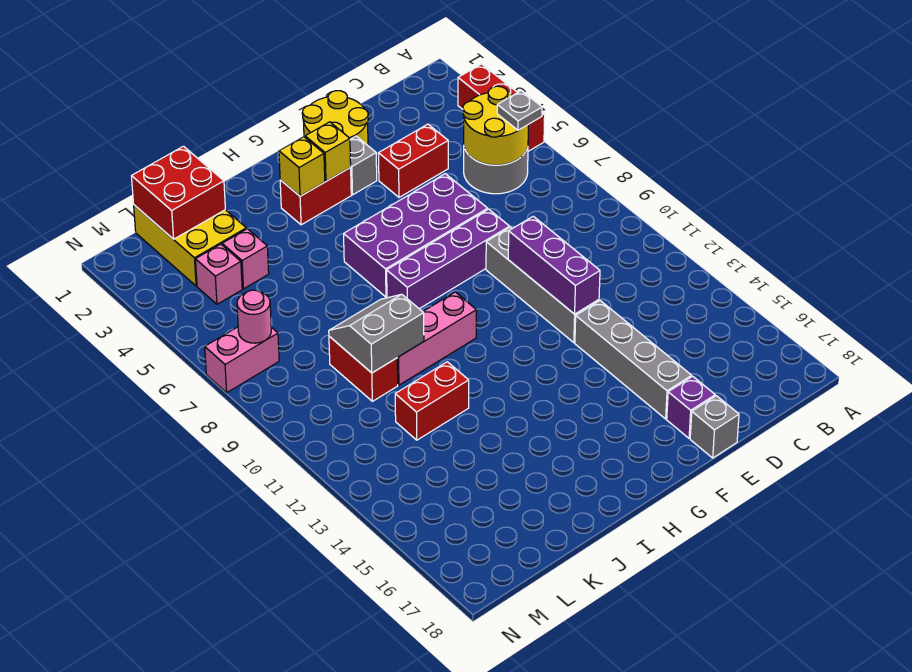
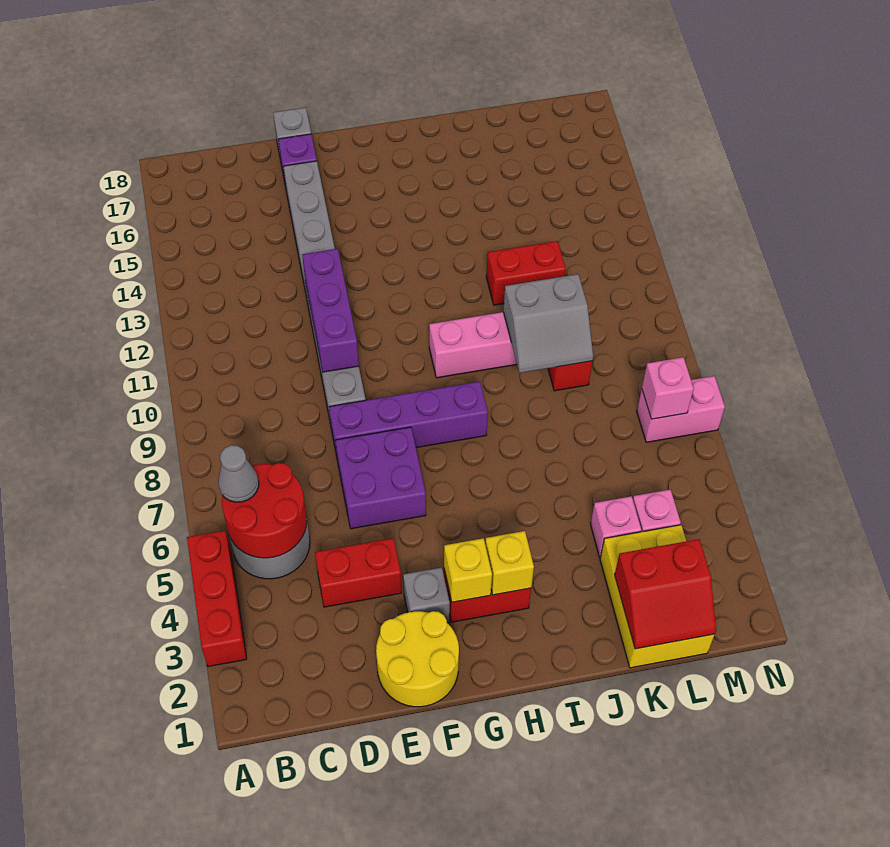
yellow round brick B5:C6 level 2 -> red round brick B5:C6 level 2
grey plate B6 level 3 -> grey cone B6 level 3
purple brick E6:H7 level 1 -> purple brick E6:F7 level 1
red brick K1:L2 level 2 -> red slope K1:L2 level 2 top 2
pink round brick M7 level 2 -> pink brick M7 level 2

